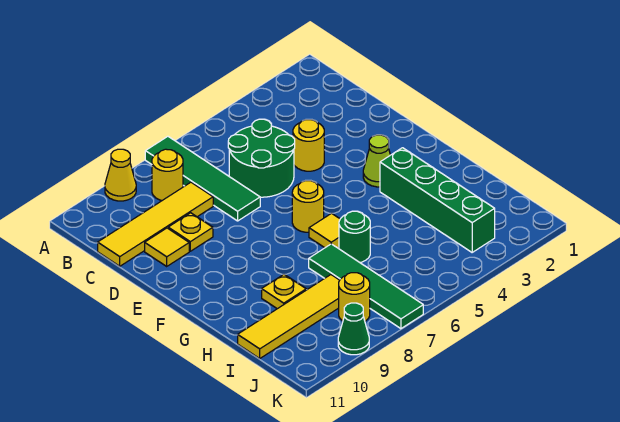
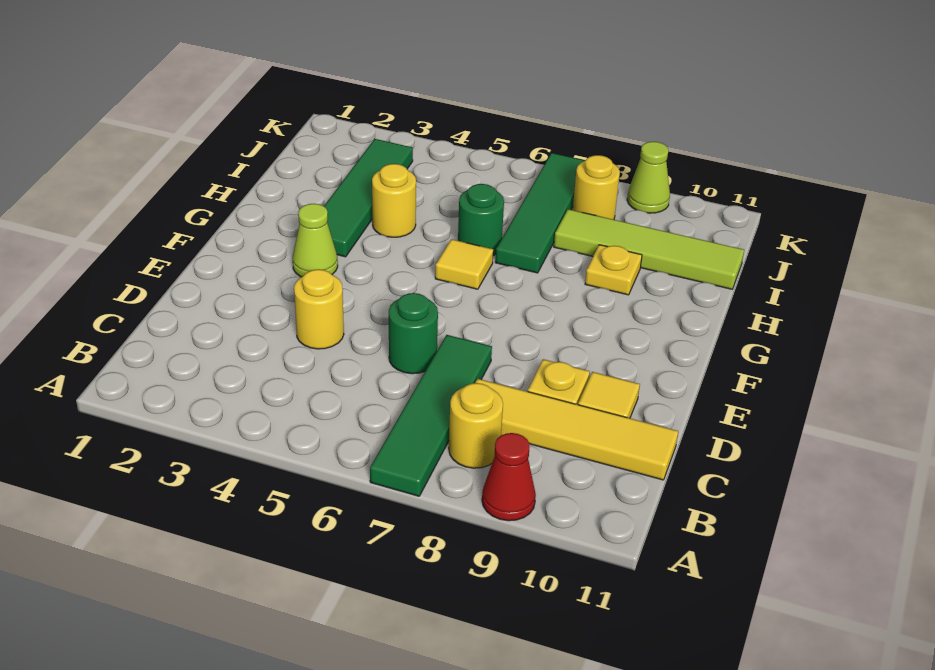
yellow cone A9 level 1 -> red cone A9 level 1
green round brick C5:D6 level 1 -> green round brick D6 level 1
yellow round brick F6 level 1 -> yellow round brick H4 level 1
green brick G3:J3 level 1 -> green tile G3:J3 level 1
yellow tile I8:I11 level 1 -> lime tile I8:I11 level 1
green cone K9 level 1 -> lime cone K9 level 1

